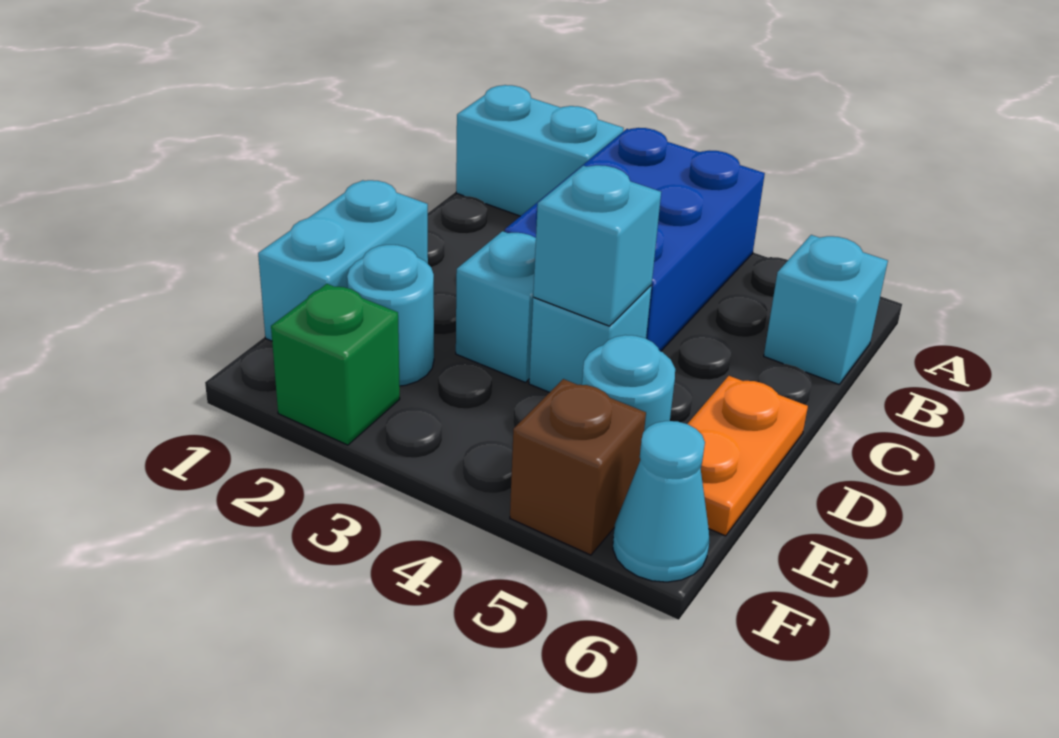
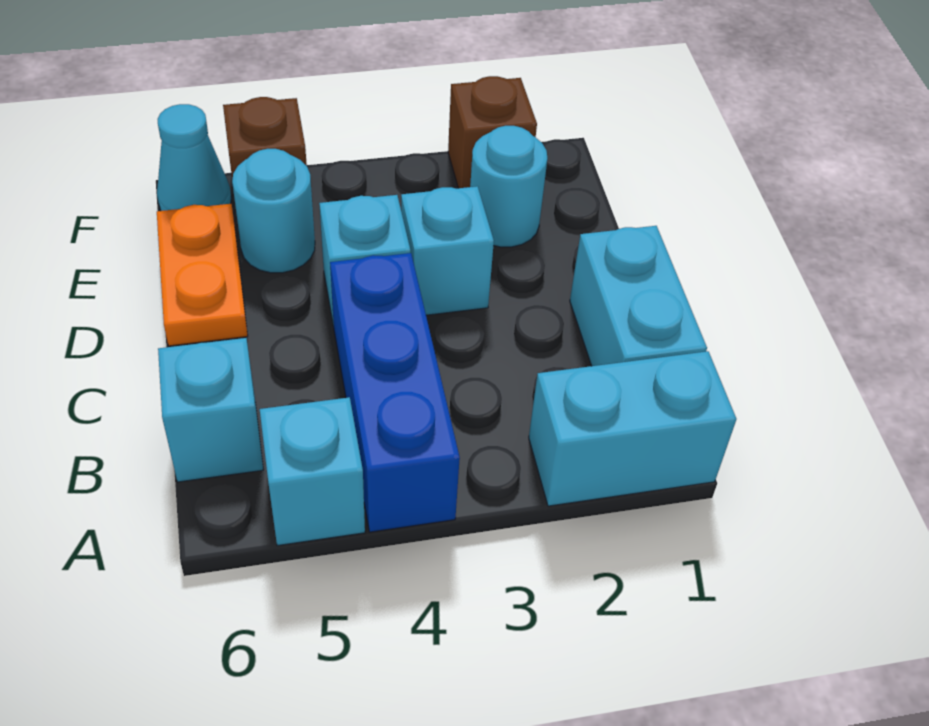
blue brick A3:C4 level 1 -> blue brick A4:C4 level 1
cyan brick D1:E1 level 1 -> cyan brick B1:C1 level 1
cyan brick D4 level 2 -> cyan brick A5 level 1
green brick F2 level 1 -> brown brick F2 level 1

